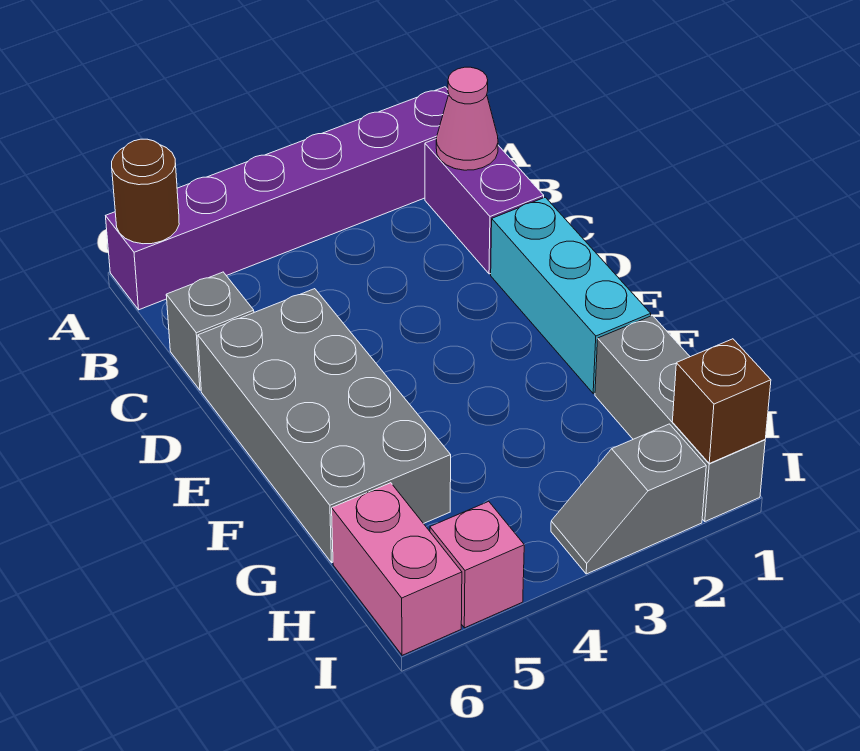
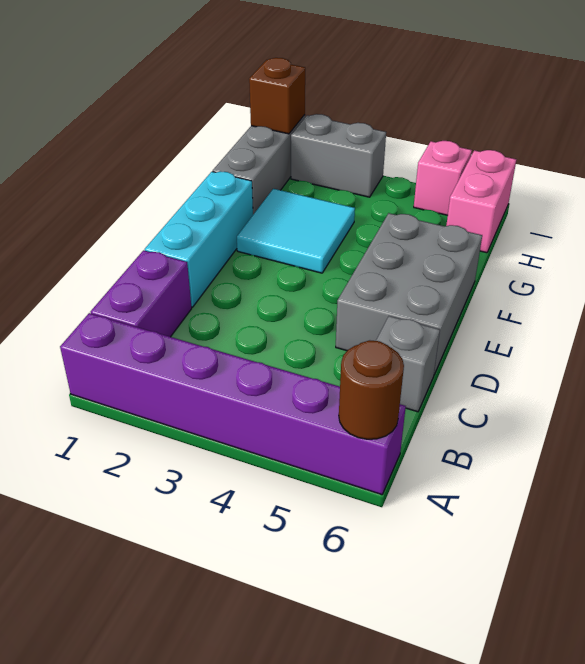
pink cone B1 level 2 -> none
grey brick D5:G6 level 1 -> grey brick D5:F6 level 1
none -> cyan tile F2:G3 level 1
grey slope I2:I3 level 1 top 2 -> grey brick I2:I3 level 1

